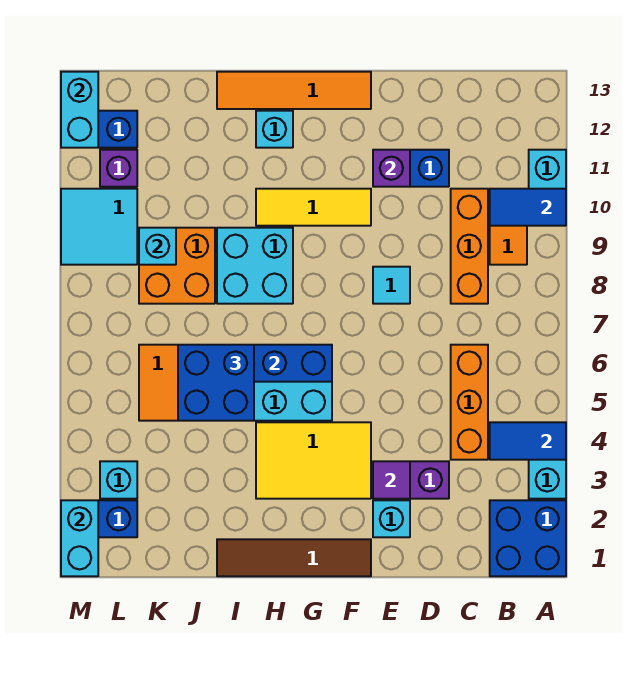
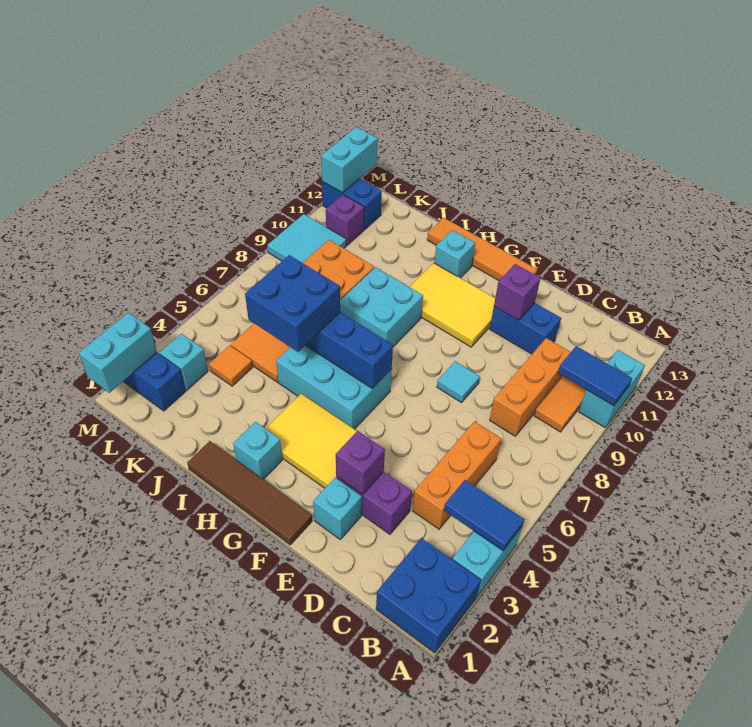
purple tile E3 level 2 -> purple brick E3 level 2
yellow tile F10:H10 level 1 -> yellow tile F10:H11 level 1
none -> orange tile K4 level 1
cyan brick K9 level 2 -> cyan brick H2 level 1

